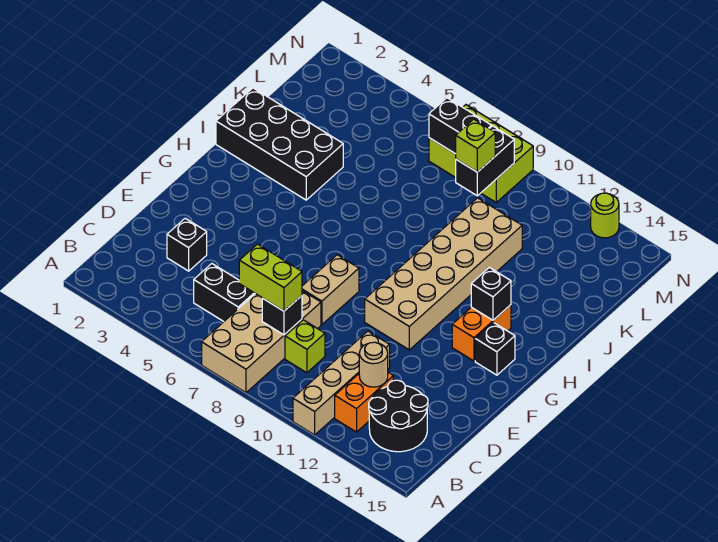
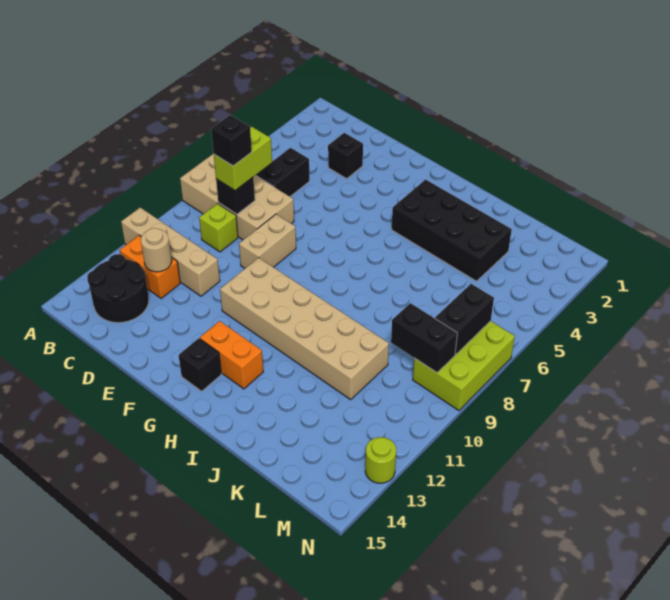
tan brick E8:F8 level 1 -> tan brick E8:E9 level 1
black brick H13 level 2 -> black brick C8 level 4
black brick I1:J4 level 1 -> black brick H3:K4 level 1
lime brick L9 level 3 -> none

